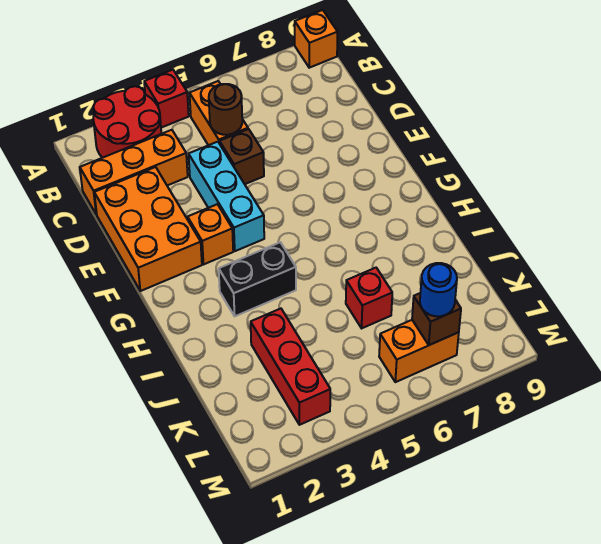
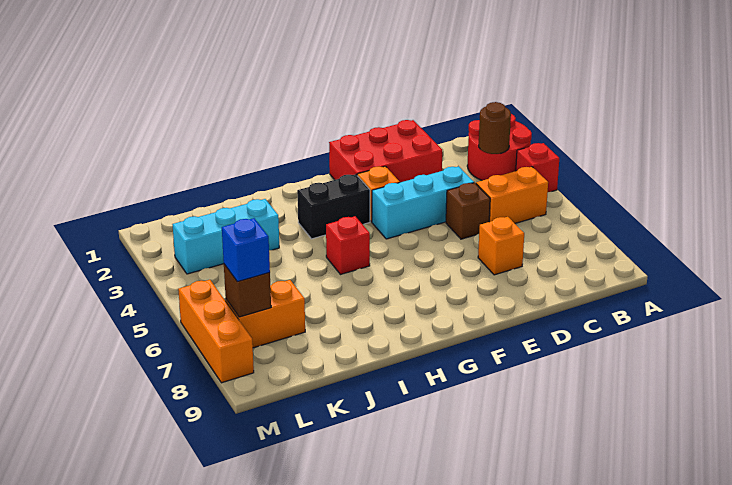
orange brick A9 level 1 -> orange brick D7 level 1
orange brick C1:C3 level 1 -> orange brick M6:M8 level 1
brown round brick C5 level 2 -> brown round brick B3 level 2
orange brick D1:F2 level 1 -> red brick D1:F2 level 1
black brick H3:H4 level 1 -> black brick G3:H3 level 1
red brick J3:L3 level 1 -> cyan brick J3:L3 level 1
red brick J6 level 1 -> red brick H5 level 1
orange brick L6:L7 level 1 -> orange brick K7:L7 level 1
blue round brick L7 level 3 -> blue brick L7 level 3

